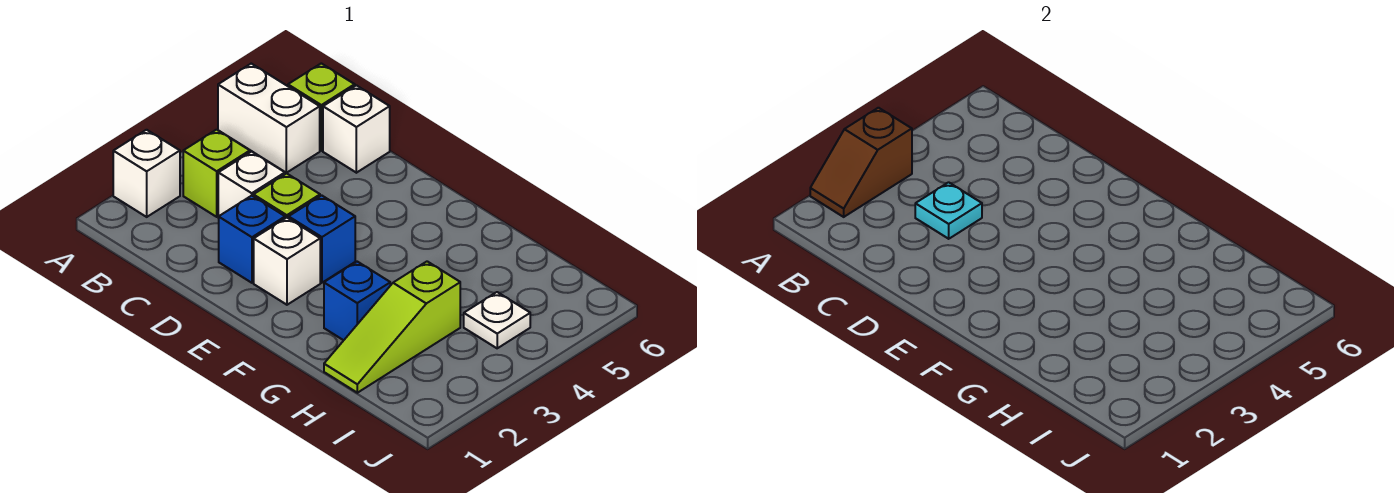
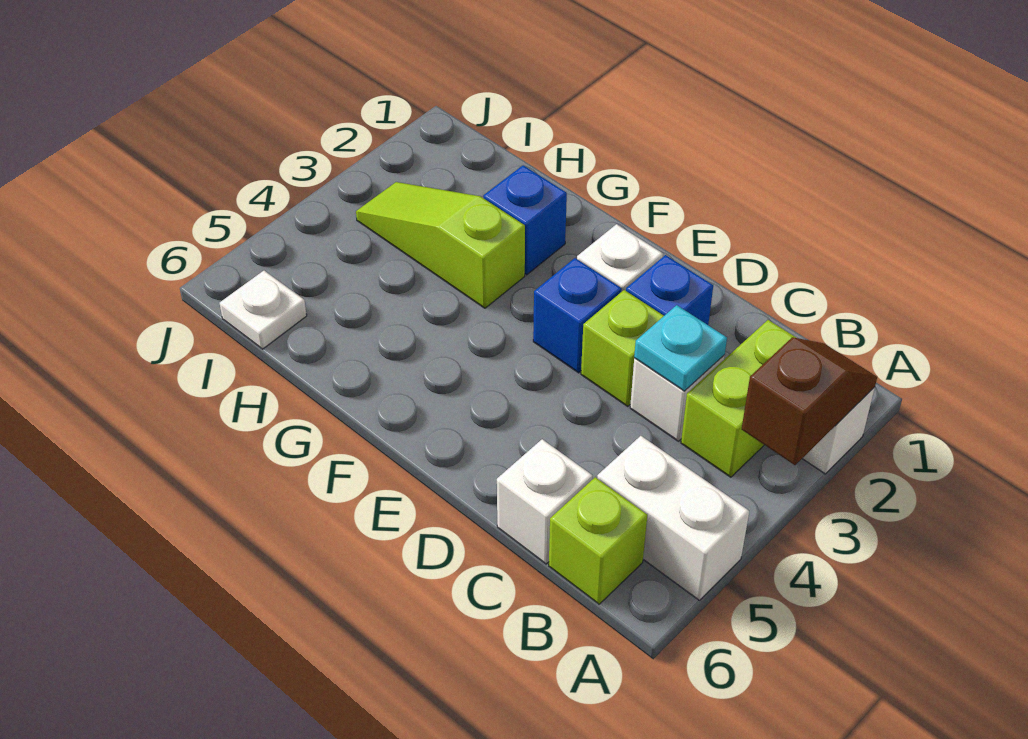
lime brick B3 level 1 -> lime brick B2:B3 level 1
lime slope H1:H3 level 1 top 3 -> lime slope G3:I3 level 1 top G
white plate I4 level 1 -> white plate I6 level 1

